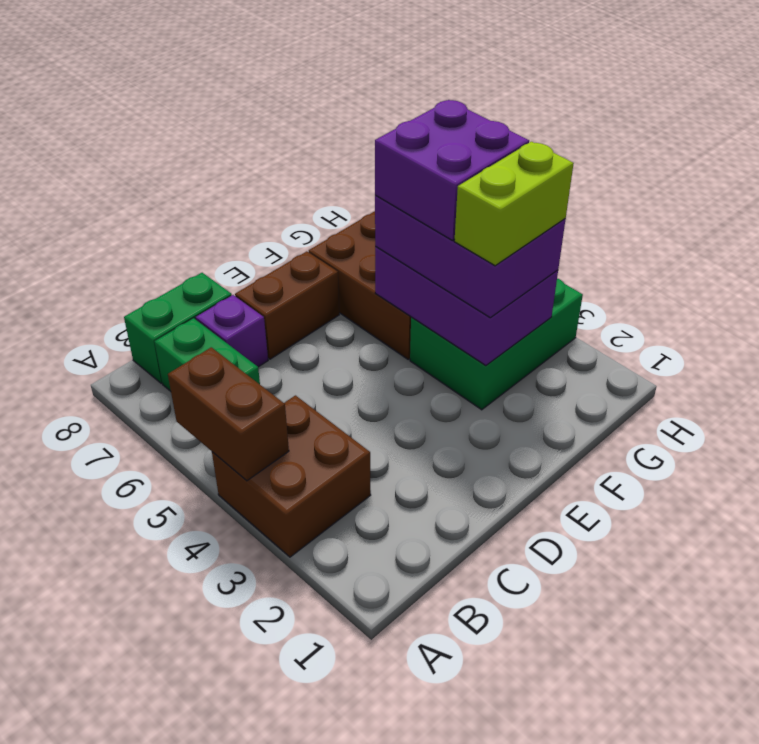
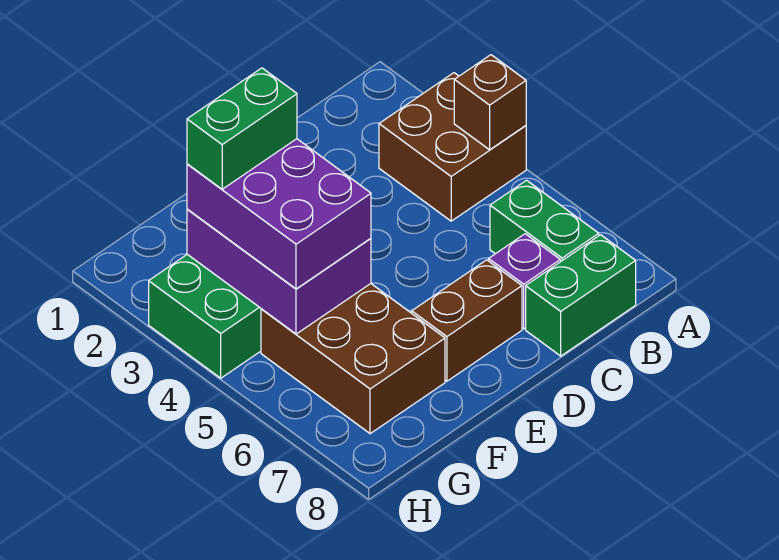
brown brick A4:A5 level 2 -> brown brick A4 level 2
lime brick F3:G3 level 4 -> green brick F3:G3 level 4
purple brick F4:G5 level 4 -> none

